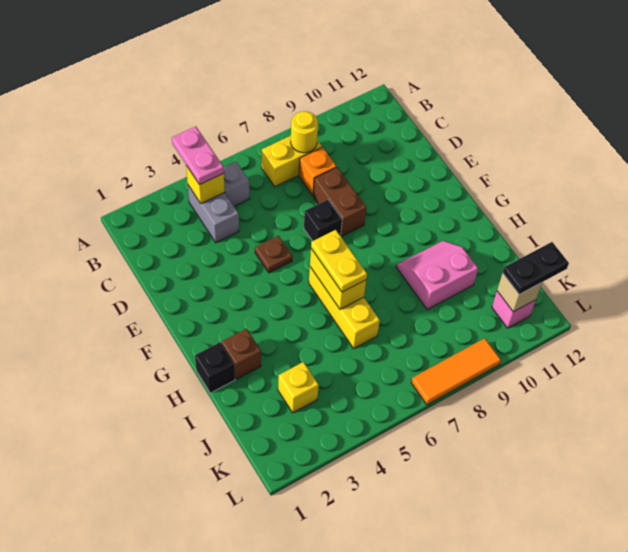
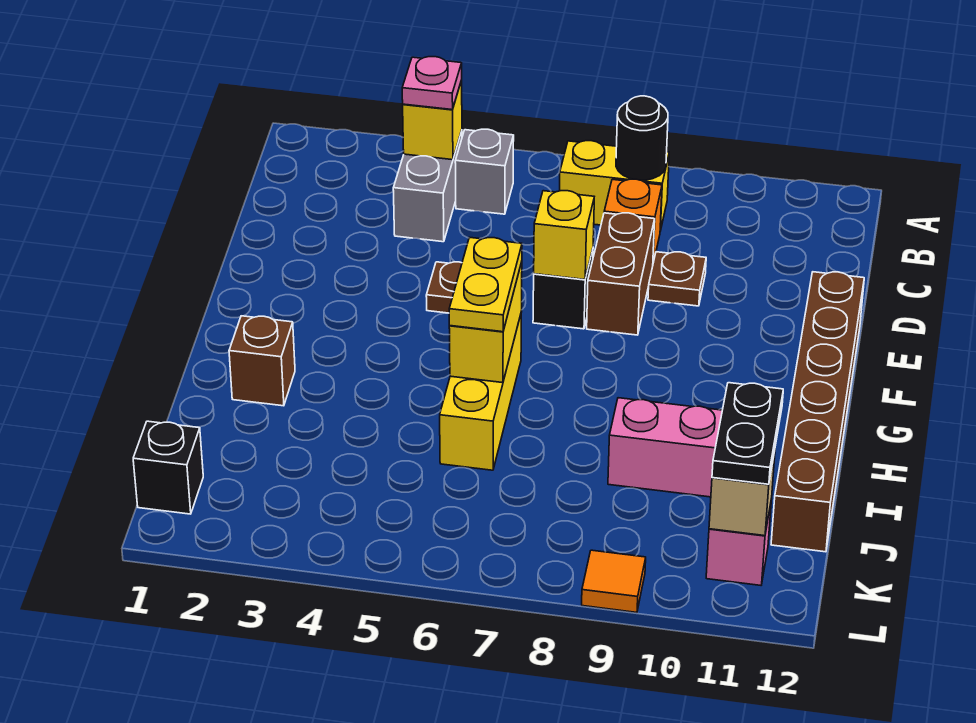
pink plate A4:B4 level 3 -> pink plate B4 level 3
yellow round brick B8 level 2 -> black round brick B8 level 2
none -> brown plate D9 level 1
none -> brown brick E12:J12 level 1
black brick H1 level 1 -> black brick K1 level 1
yellow brick J3 level 1 -> yellow brick E7 level 2
black plate K11:K12 level 3 -> black plate J11:K11 level 3
orange tile L7:L9 level 1 -> orange tile L9 level 1

